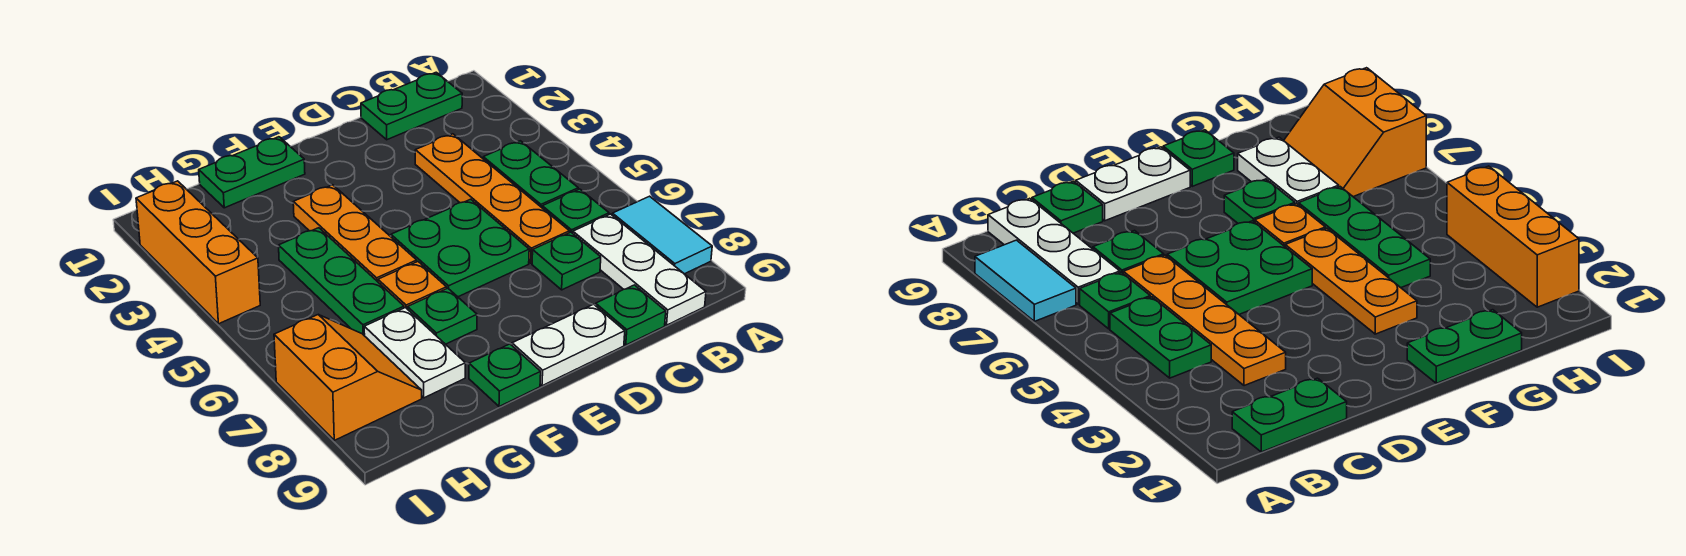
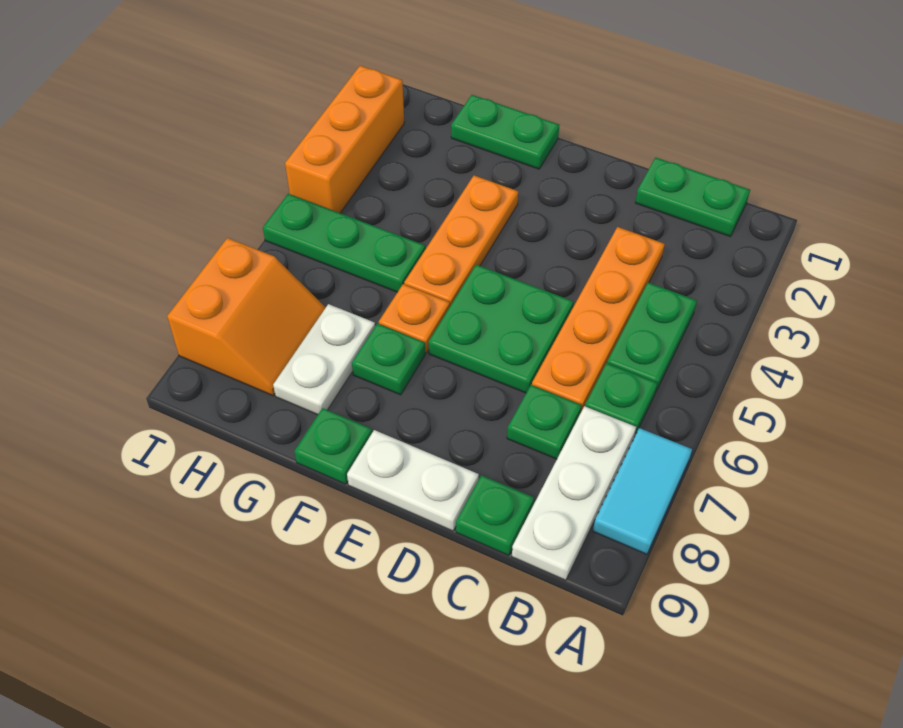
green plate G4:G6 level 1 -> green plate G5:I5 level 1

